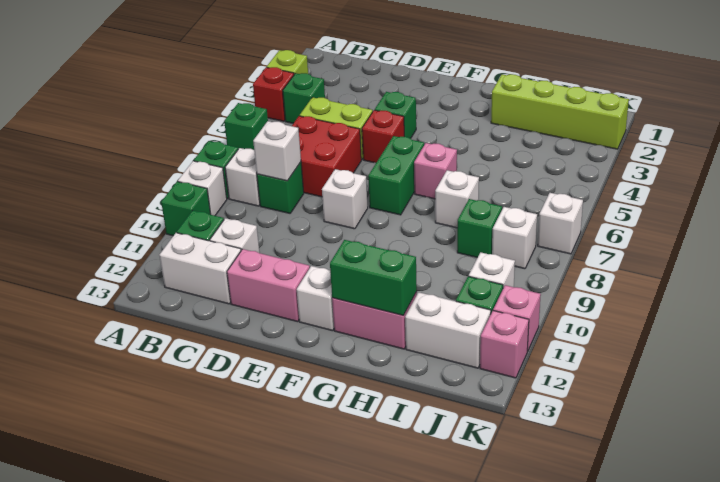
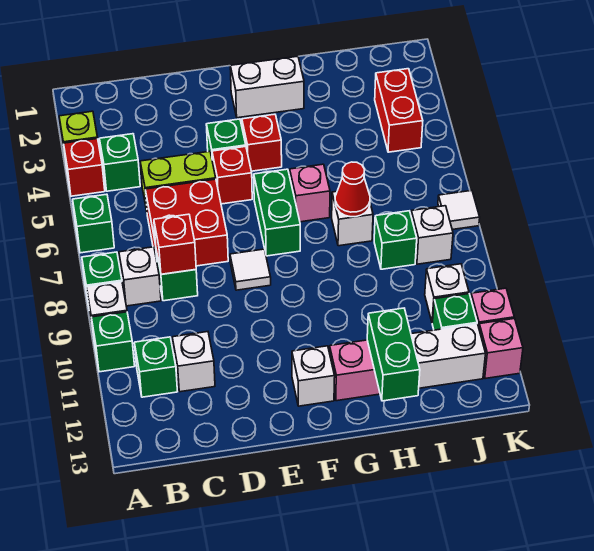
white brick B12:C12 level 1 -> white brick F2:G2 level 1
white brick C8 level 2 -> red brick C8 level 2
pink brick D12:E12 level 1 -> none
white brick E8 level 1 -> white tile E8 level 1
none -> red brick F4 level 1
green brick G12:H12 level 2 -> green brick H12:H13 level 2
lime brick H2:K2 level 1 -> none
none -> red cone H7 level 2
none -> red brick J3:J4 level 1
white brick K7 level 1 -> white tile K7 level 1

